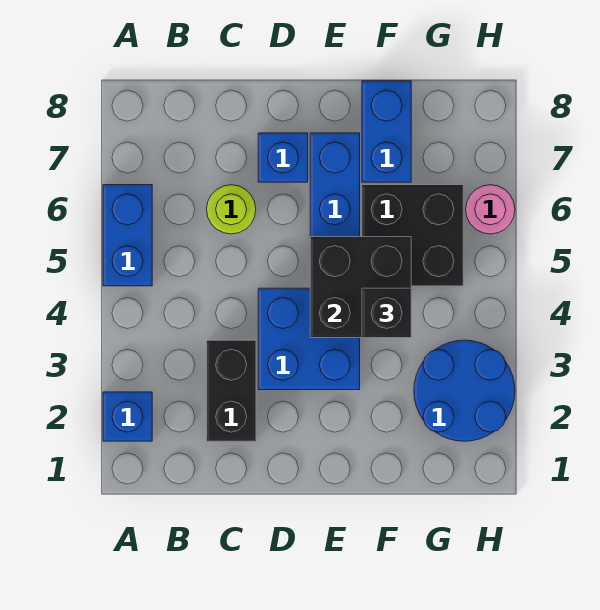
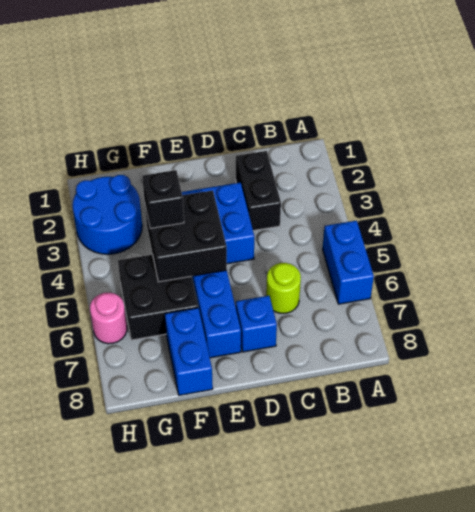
blue brick A2 level 1 -> none

